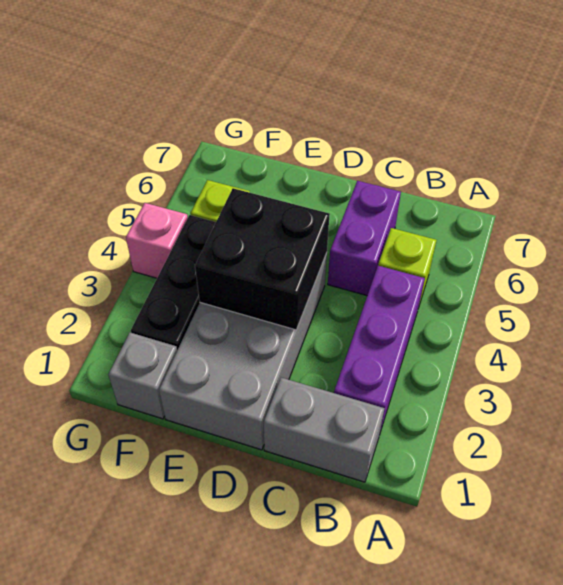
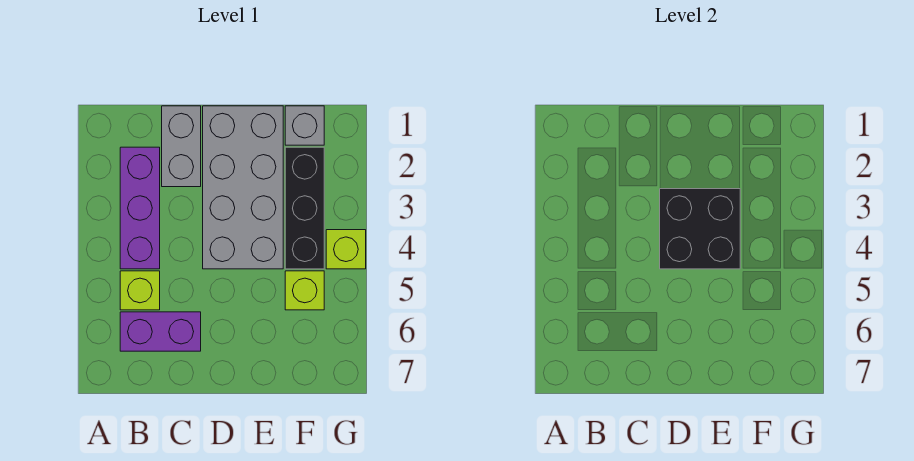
grey brick B1:C1 level 1 -> grey brick C1:C2 level 1
purple brick C5:C6 level 1 -> purple brick B6:C6 level 1
pink brick G4 level 1 -> lime brick G4 level 1

